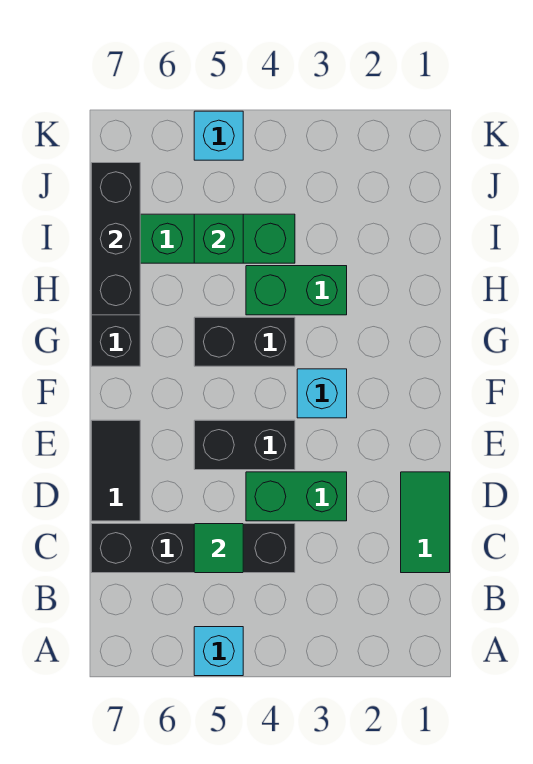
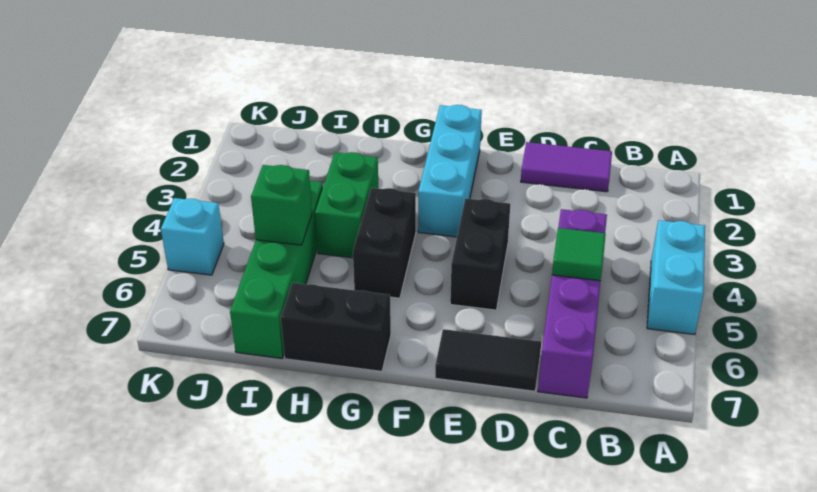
cyan brick A5 level 1 -> cyan brick A4:A5 level 1
green tile C1:D1 level 1 -> purple tile C1:D1 level 1
black brick C4:C7 level 1 -> purple brick C4:C7 level 1
green brick D3:D4 level 1 -> none
cyan brick F3 level 1 -> cyan brick F1:F3 level 1
black brick H7:J7 level 2 -> none

